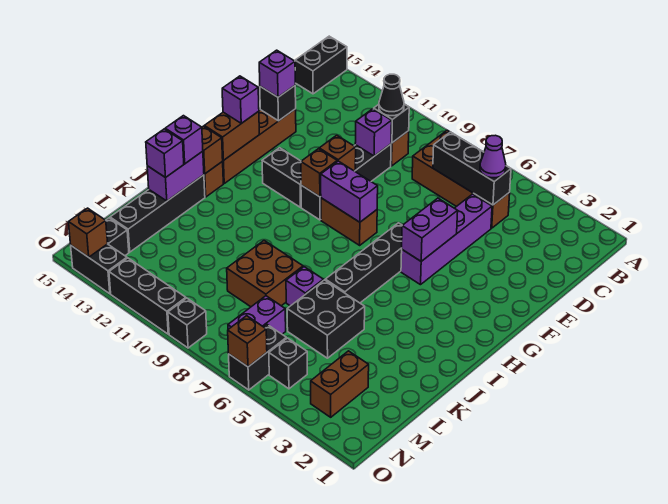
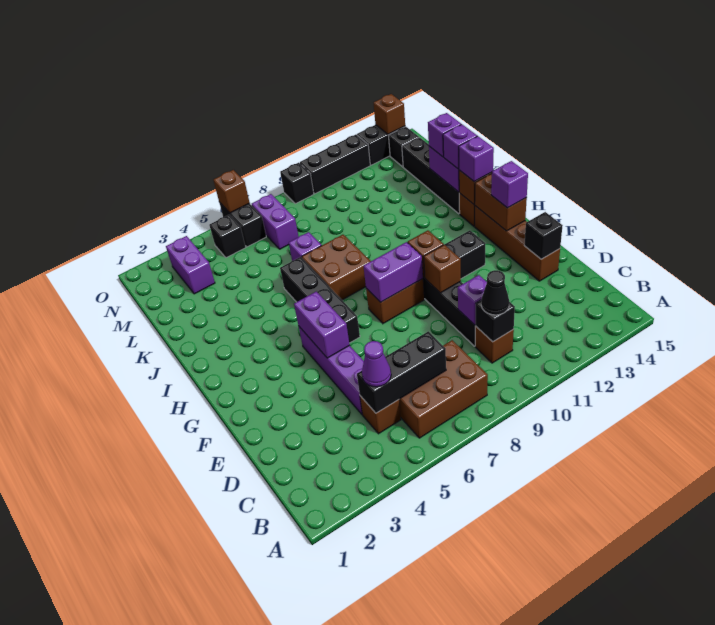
black brick A15:B15 level 1 -> none
purple brick E14 level 3 -> purple brick I14 level 3
black brick K5:L6 level 1 -> none
brown brick K8:L9 level 1 -> brown brick I7:J8 level 1
brown brick M3:N3 level 1 -> purple brick M3:N3 level 1

